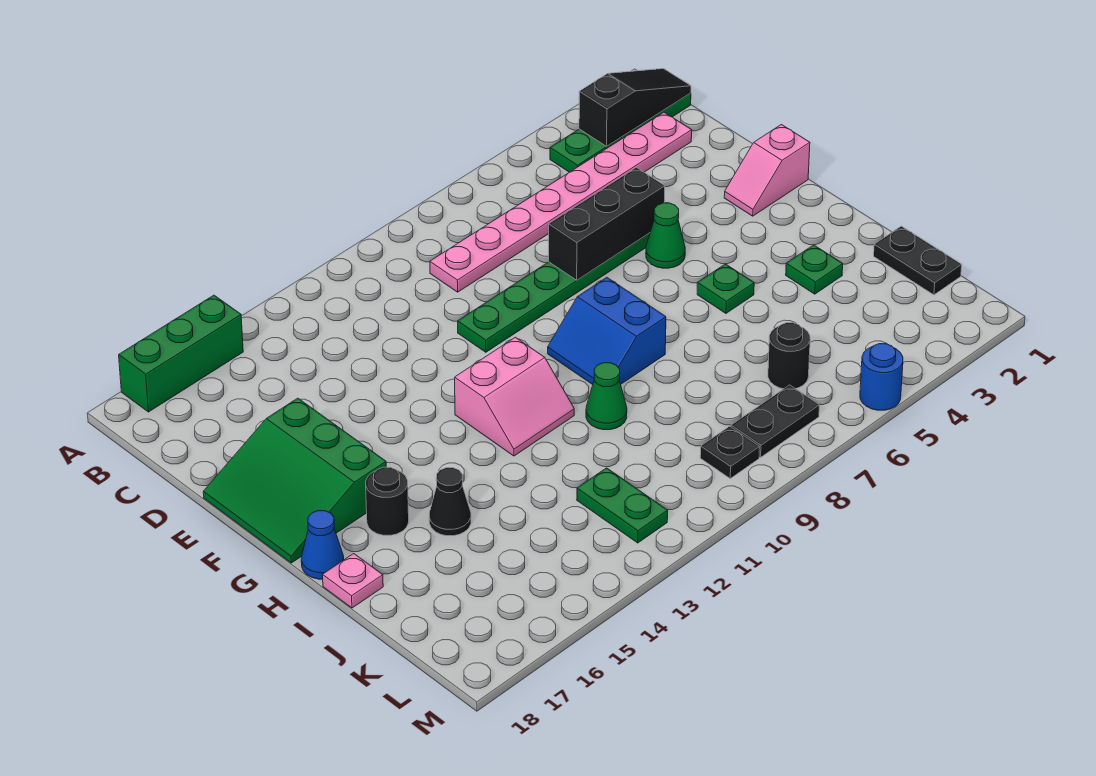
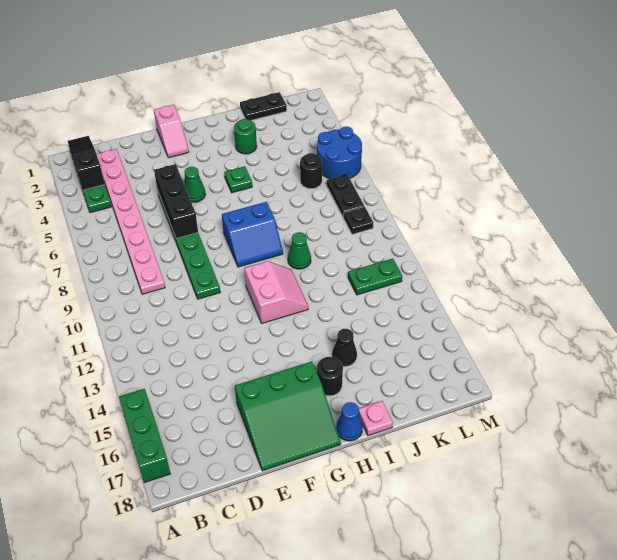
green plate I3 level 1 -> green round brick I3 level 1
blue round brick M5 level 1 -> blue round brick L5:M6 level 1

